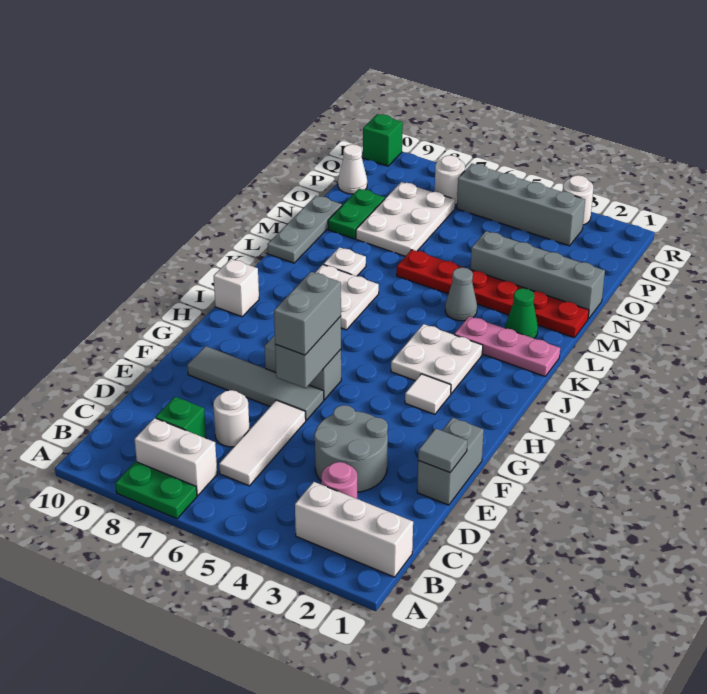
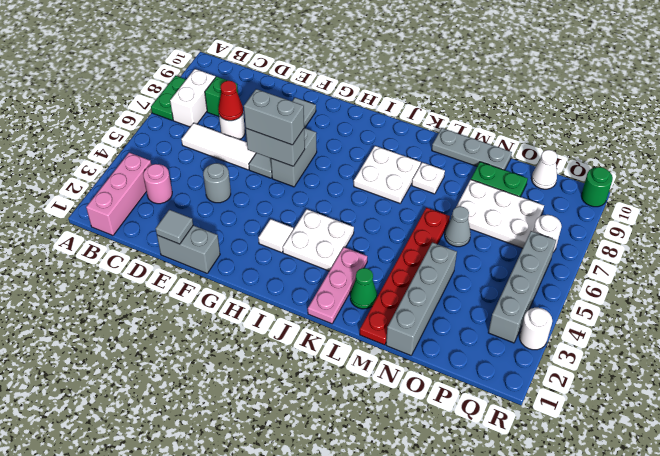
white brick B1:B3 level 1 -> pink brick B1:B3 level 1
grey round brick D3:E4 level 1 -> grey round brick E4 level 1
none -> red cone D7 level 2
white brick I10 level 1 -> none
grey cone L4 level 1 -> grey cone N6 level 1
green brick R10 level 1 -> green round brick R10 level 1

